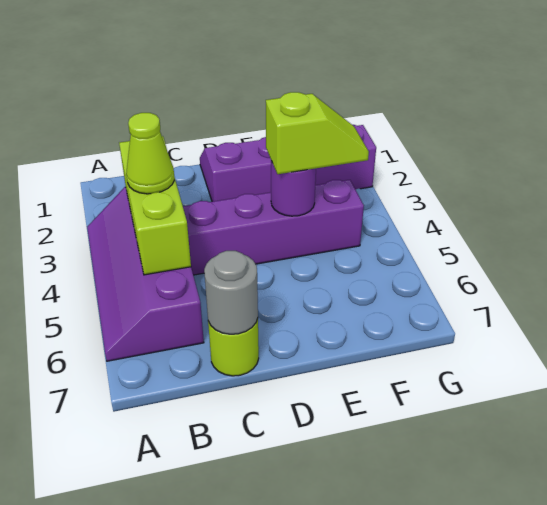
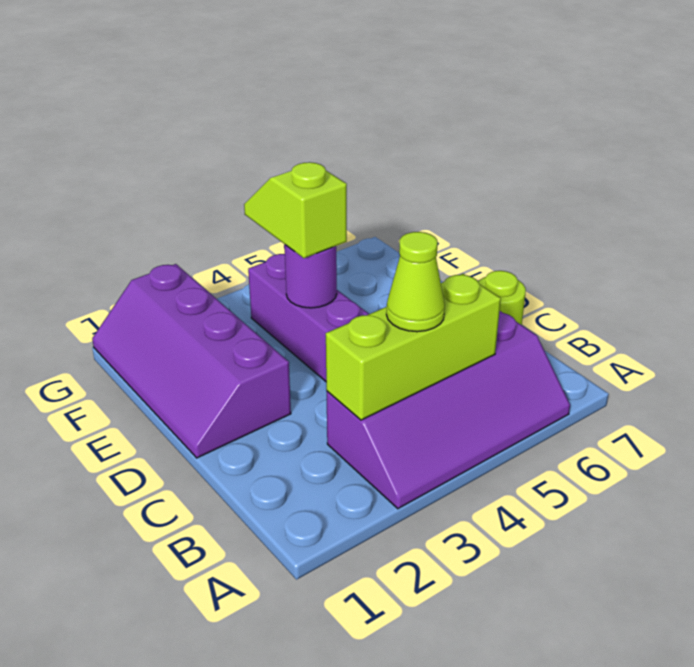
grey round brick C7 level 2 -> none

